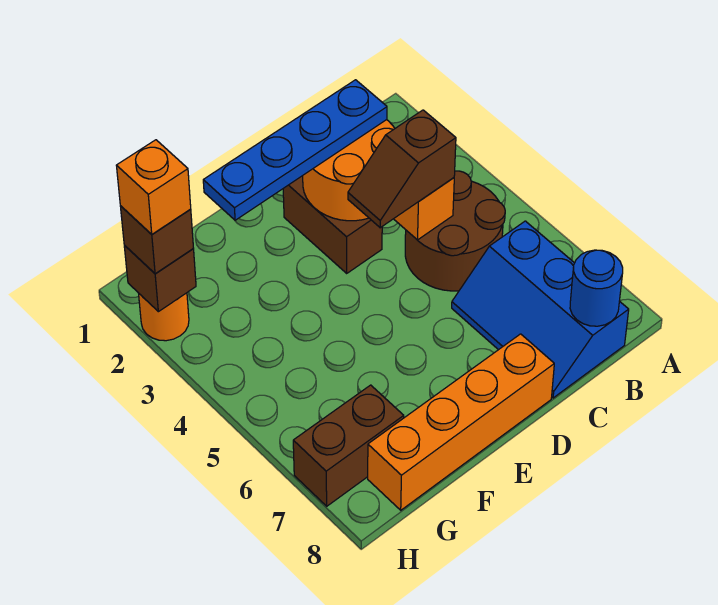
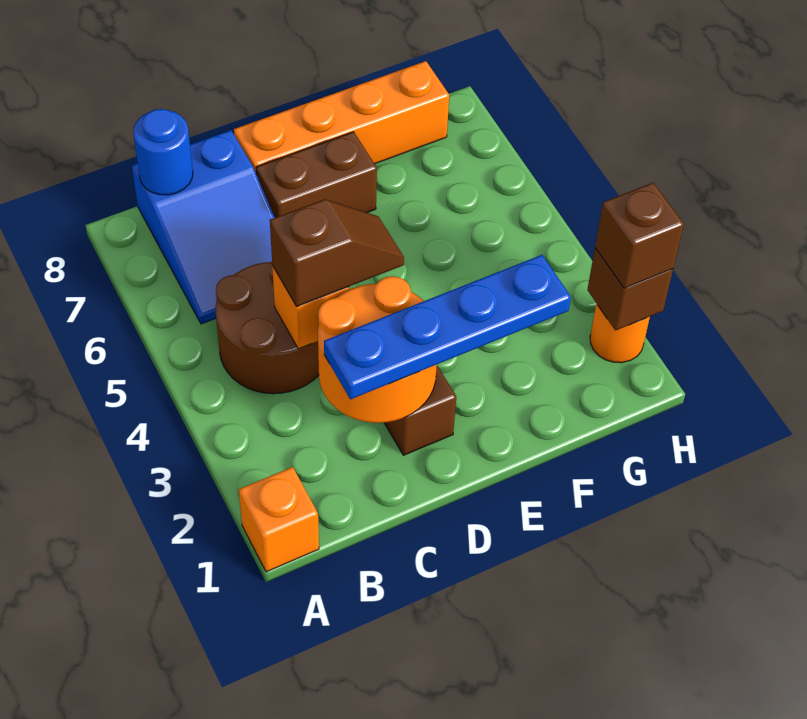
blue slope B6:C8 level 1 top B -> blue slope B6:C8 level 1 top 8
brown brick G7:H7 level 1 -> brown brick D7:E7 level 1
orange brick H2 level 4 -> orange brick A1 level 1

